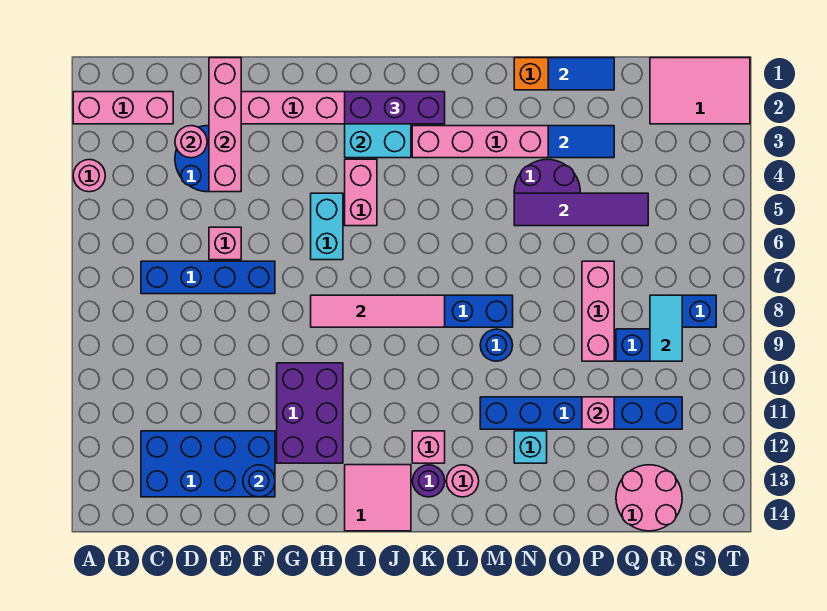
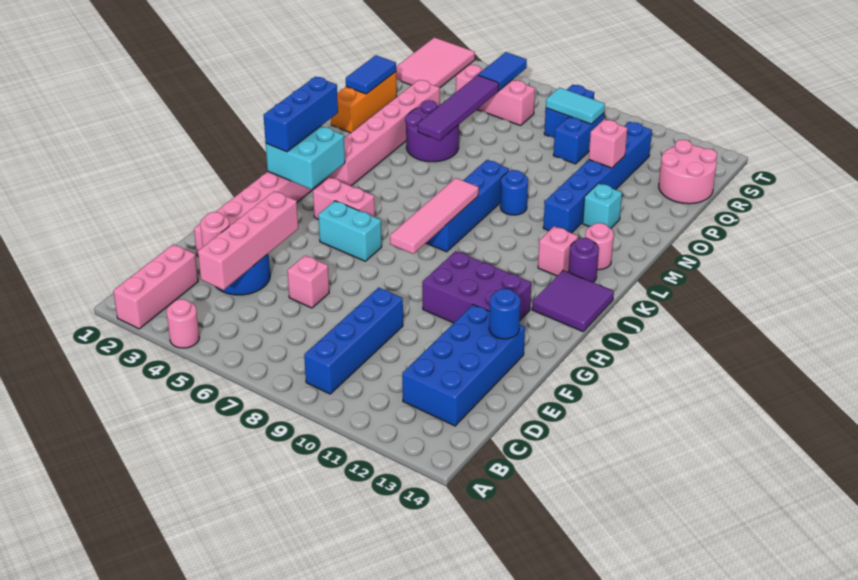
blue brick C7:F7 level 1 -> blue brick B9:E9 level 1
pink brick E1:E4 level 2 -> pink brick C4:F4 level 2
purple brick I2:K2 level 3 -> blue brick I2:K2 level 3
pink tile I13:J14 level 1 -> purple tile I13:J14 level 1
blue tile O3:P3 level 2 -> blue tile R5:S5 level 2
pink brick P7:P9 level 1 -> pink brick R4:R6 level 1

